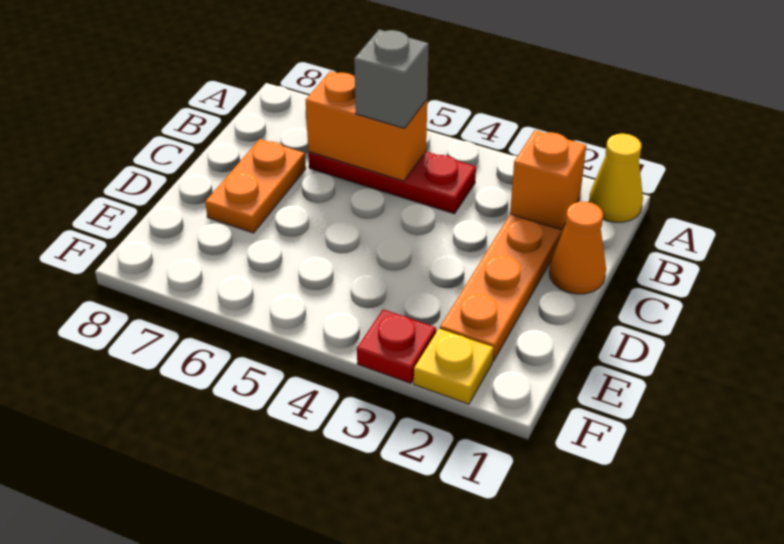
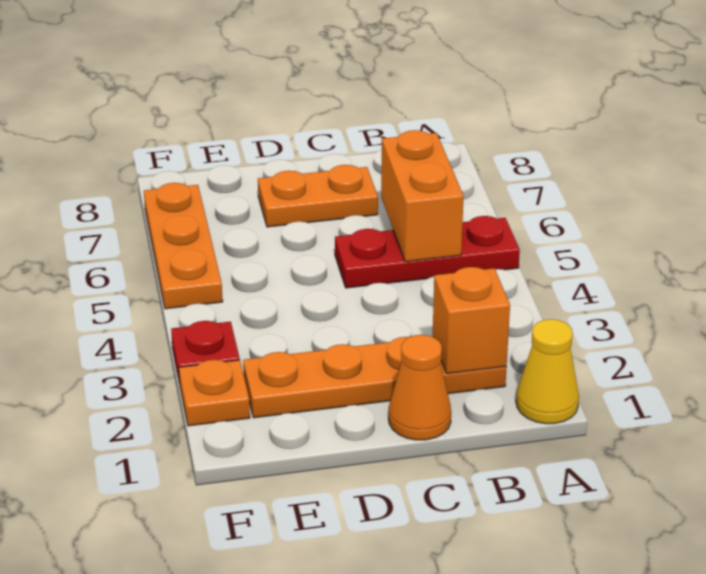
red plate B4:B6 level 1 -> red plate A5:C5 level 1
grey brick B5 level 3 -> none
yellow plate F2 level 1 -> orange plate F2 level 1
none -> orange plate F5:F7 level 1

